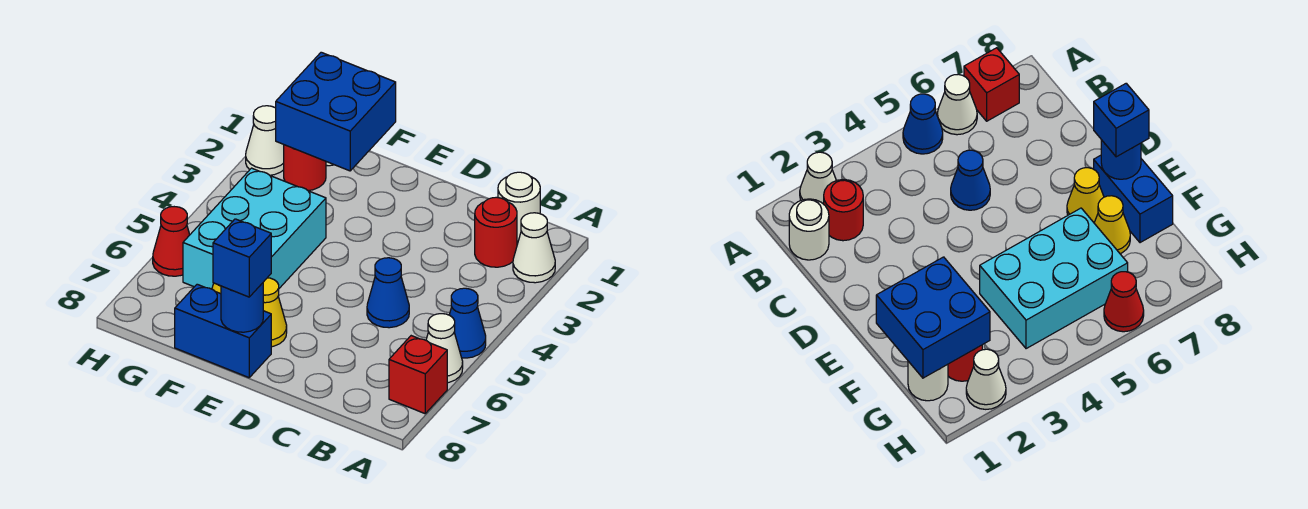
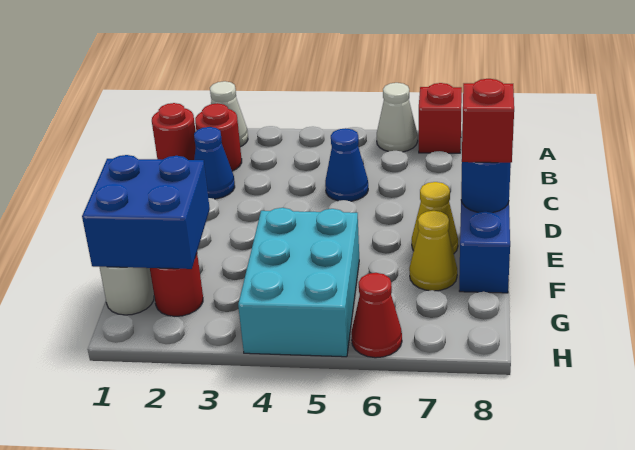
blue cone A5 level 1 -> blue cone C2 level 1
white round brick B1 level 1 -> red round brick B1 level 1
blue brick E8 level 3 -> red brick E8 level 3
cyan brick F4:G6 level 1 -> cyan brick F4:H5 level 1
white cone H2 level 1 -> none

